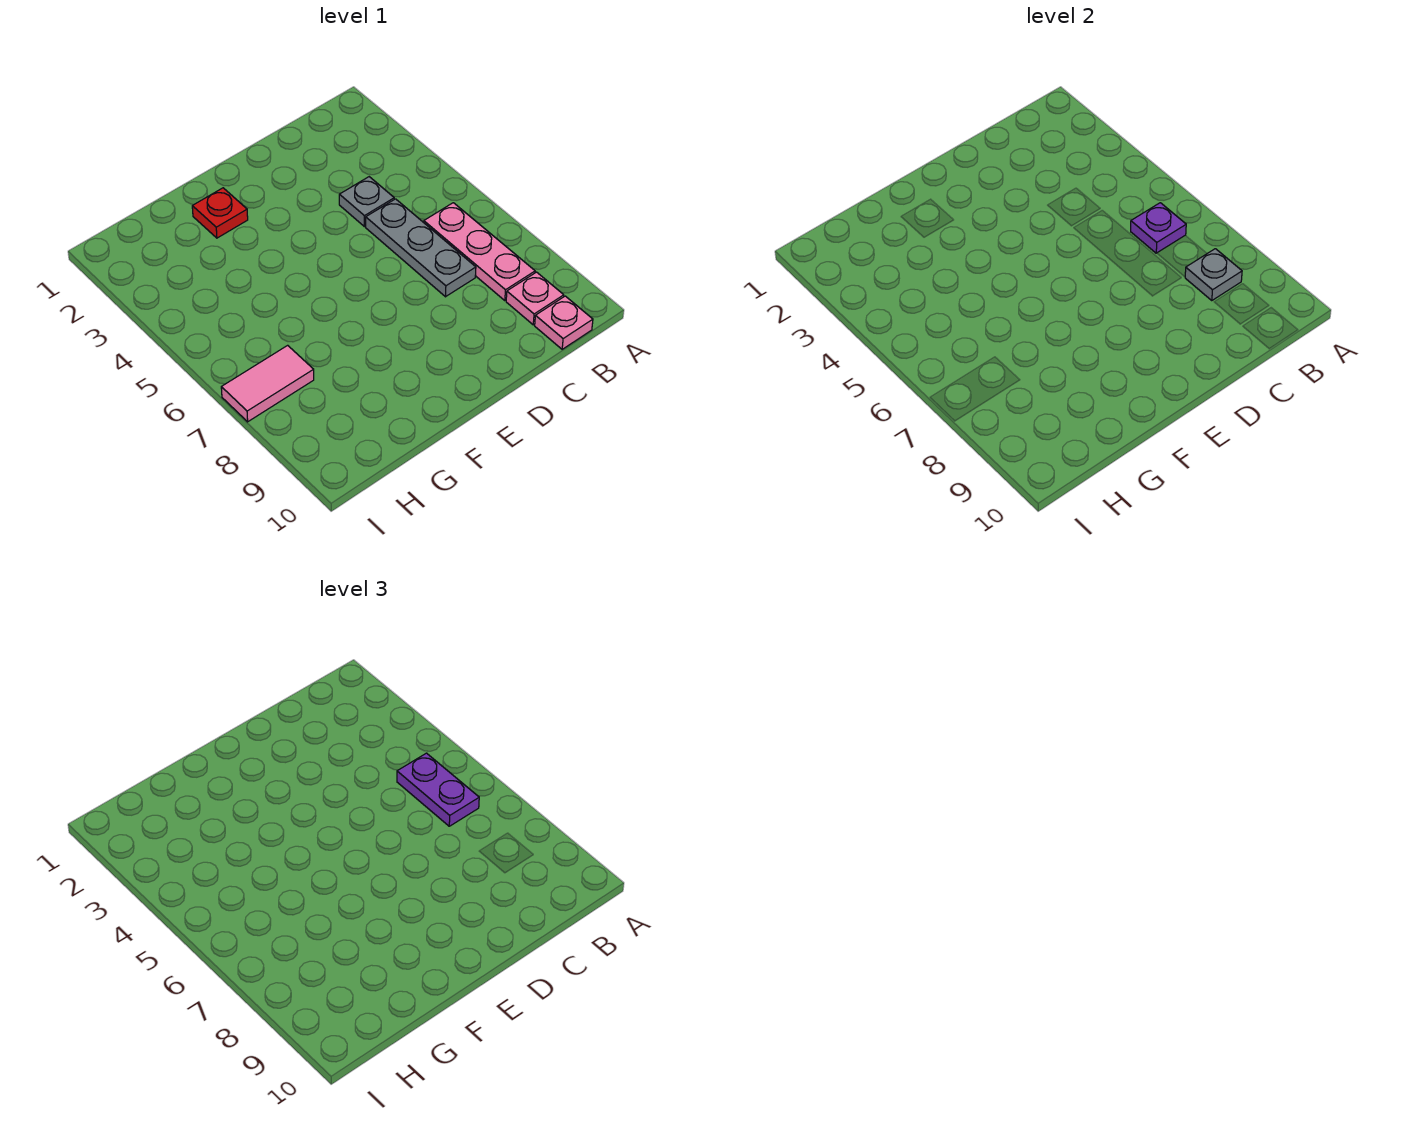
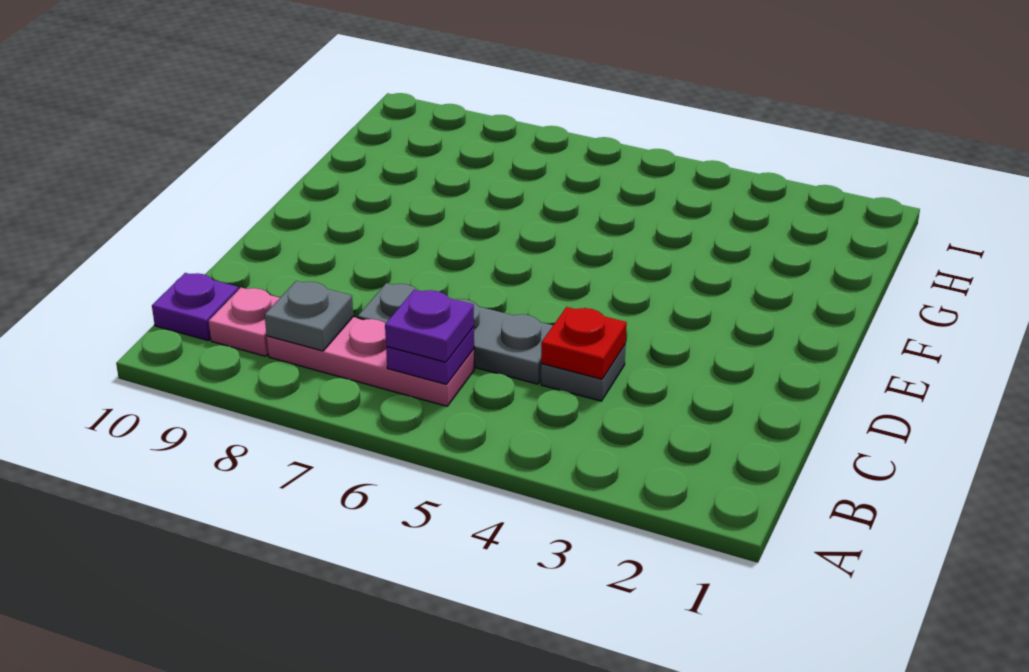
purple plate B5:B6 level 3 -> purple plate B6 level 3
pink plate B10 level 1 -> purple plate B10 level 1
red plate F2 level 1 -> red plate C4 level 2
pink tile H7:I7 level 1 -> none

